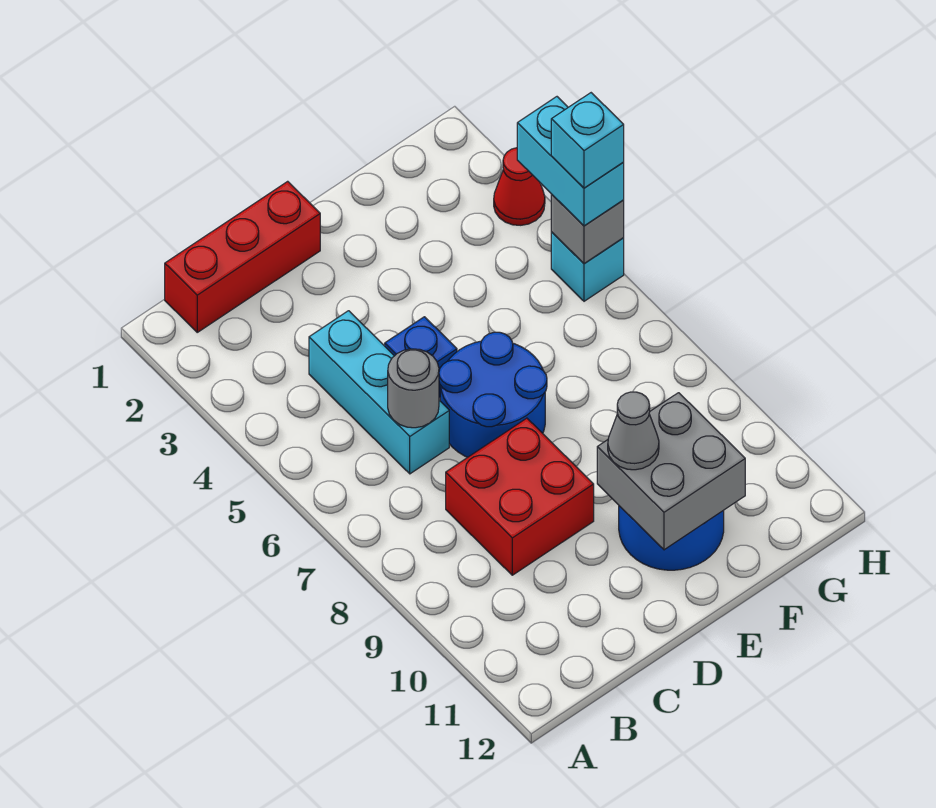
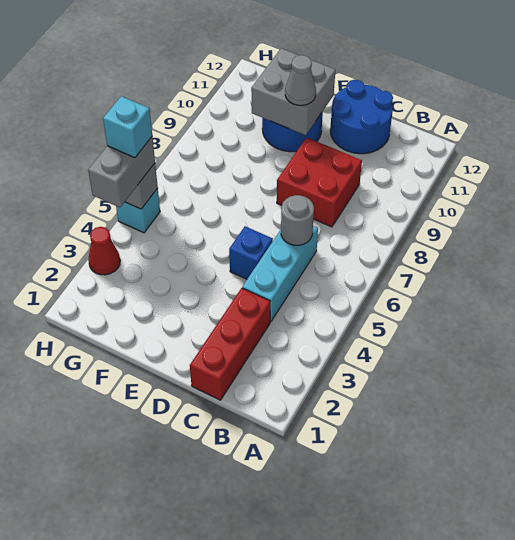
red brick B1:D1 level 1 -> red brick C1:C3 level 1
blue round brick D6:E7 level 1 -> blue round brick C11:D12 level 1
cyan brick H4:H5 level 3 -> grey brick H4:H5 level 3

